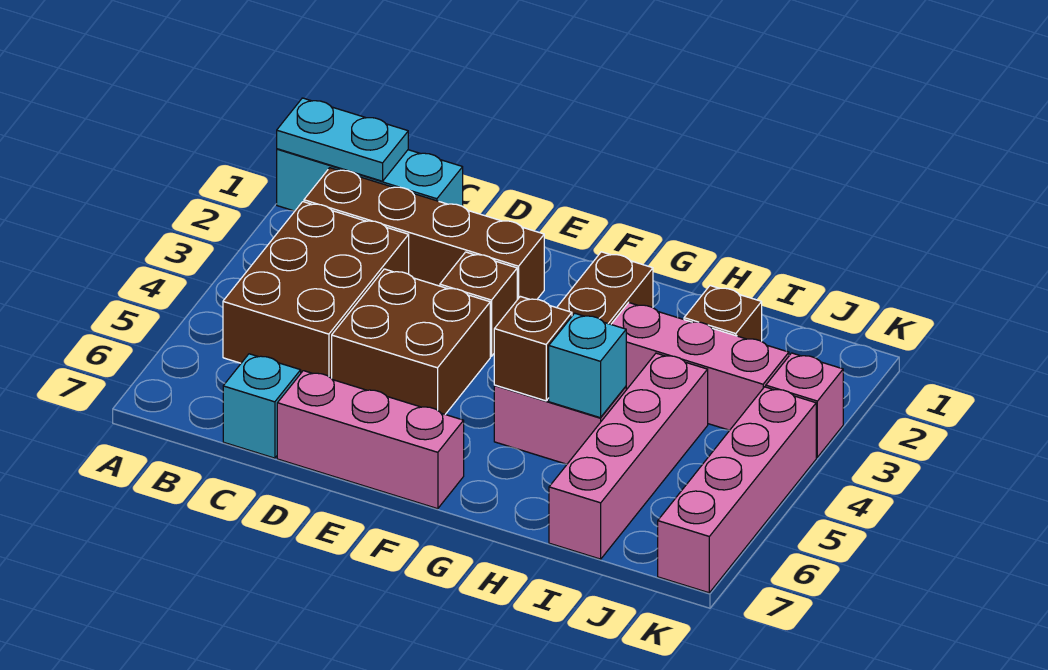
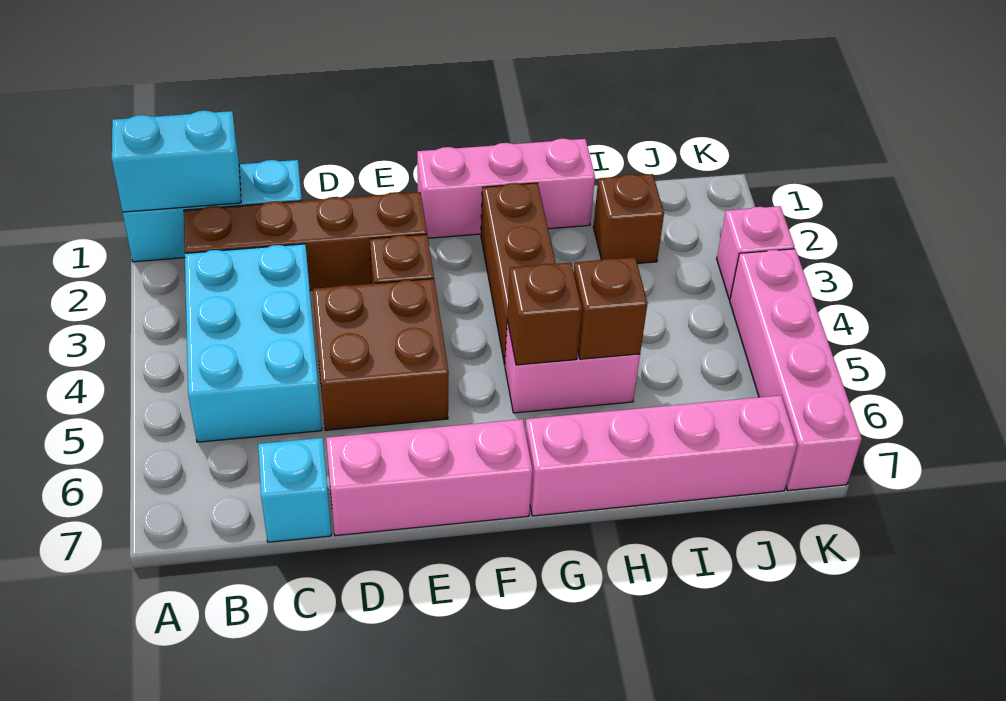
cyan plate A1:B1 level 2 -> cyan brick A1:B1 level 2
brown brick B3:C5 level 1 -> cyan brick B3:C5 level 1
pink brick H3:J3 level 1 -> pink brick F1:H1 level 1
cyan brick H5 level 2 -> brown brick H5 level 2
pink brick I4:I7 level 1 -> pink brick G7:J7 level 1

